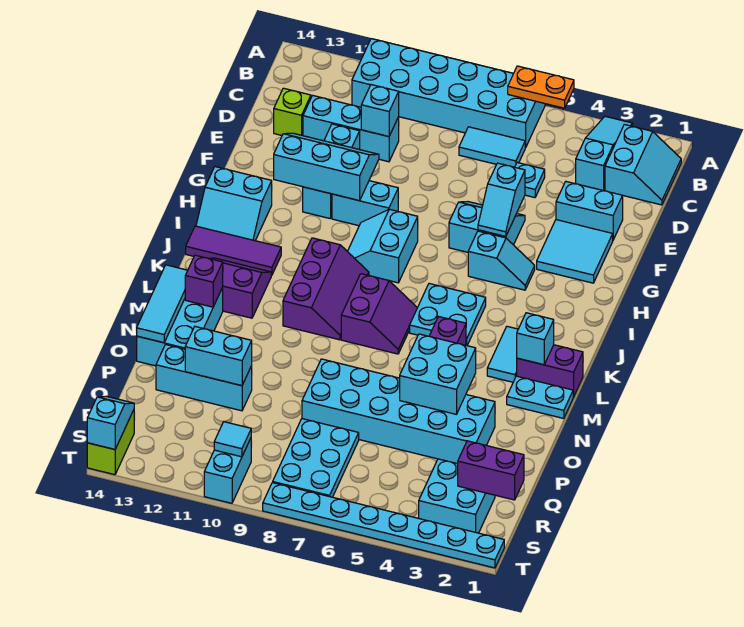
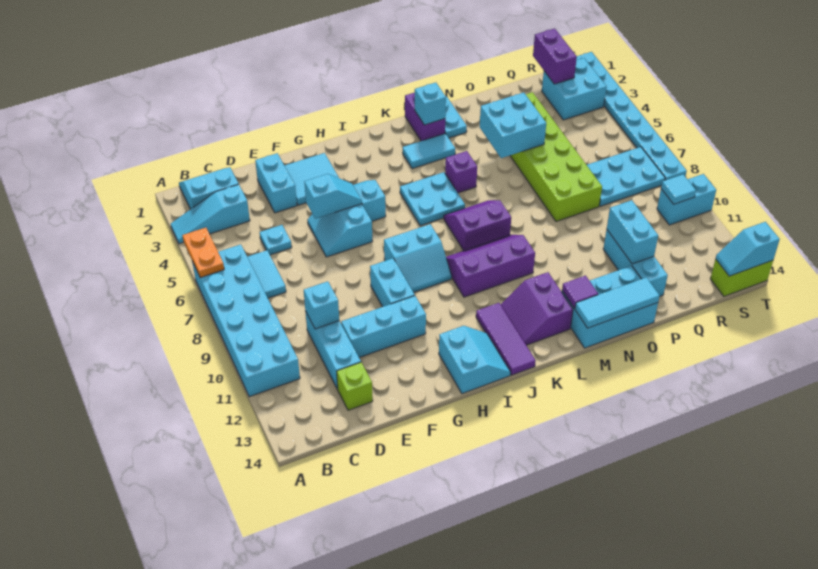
cyan slope F10:G12 level 2 top G -> none
purple brick M13 level 2 -> purple tile M13 level 2
cyan brick O3:P8 level 1 -> lime brick O3:P8 level 1

